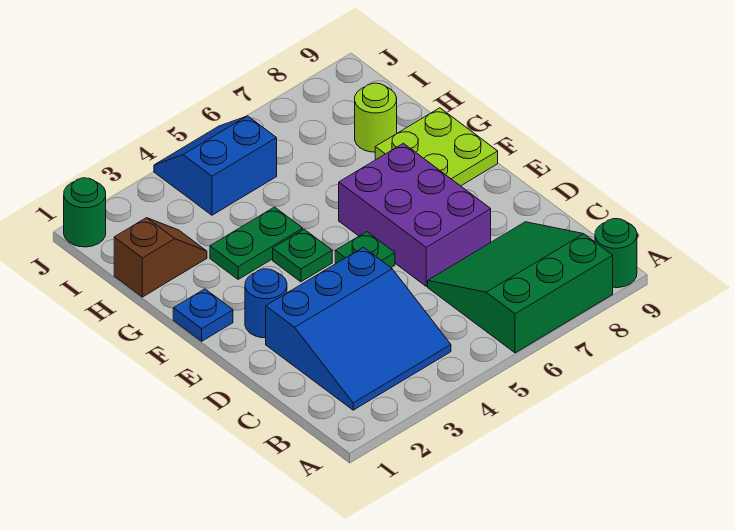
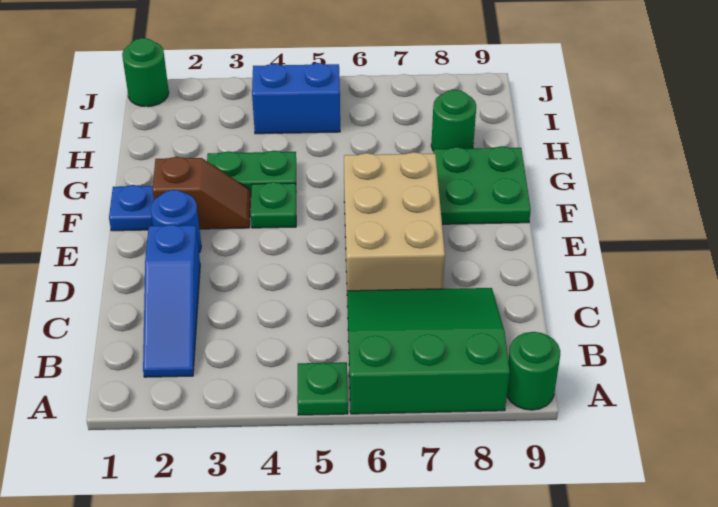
blue slope B2:D4 level 1 top D -> blue slope B2:D2 level 1 top D
purple brick D6:F7 level 1 -> tan brick D6:F7 level 1
green plate E5 level 1 -> green plate A5 level 1
lime plate F8:G9 level 1 -> green plate F8:G9 level 1
brown slope H1:H2 level 1 top 1 -> brown slope F2:F3 level 1 top 2
lime round brick H8 level 1 -> green round brick H8 level 1

